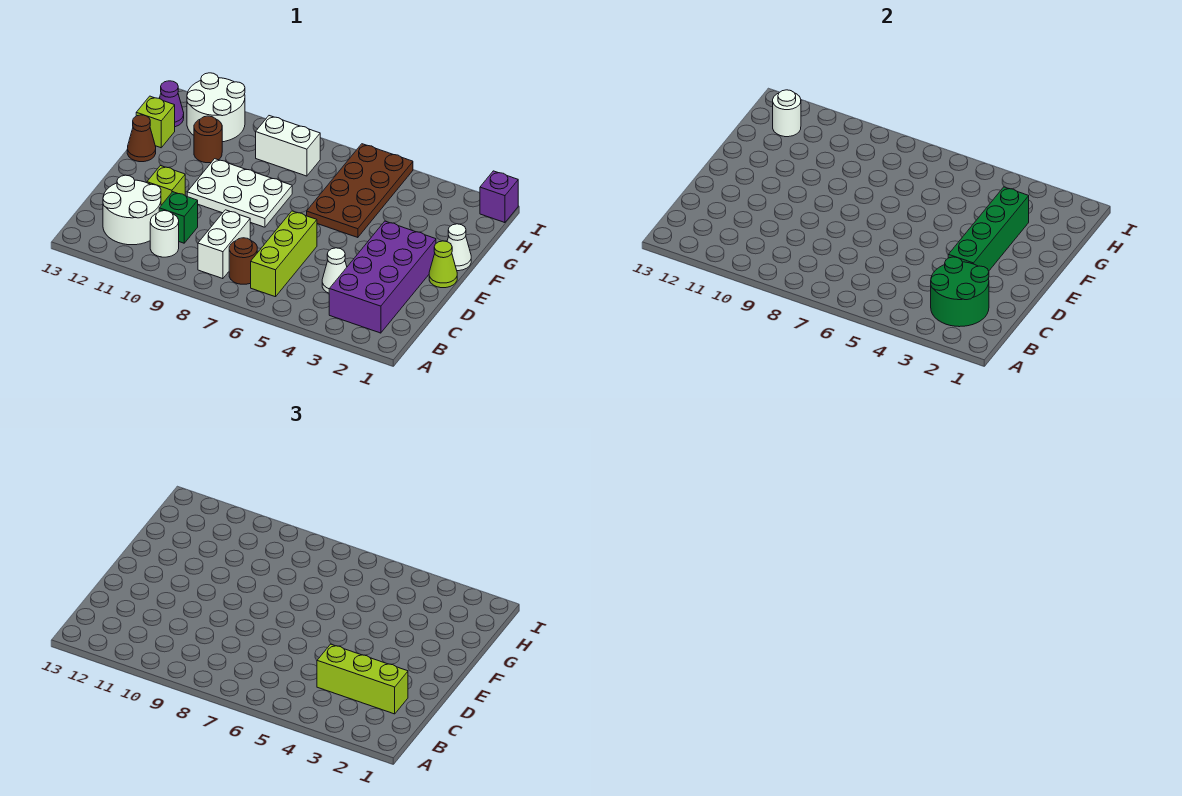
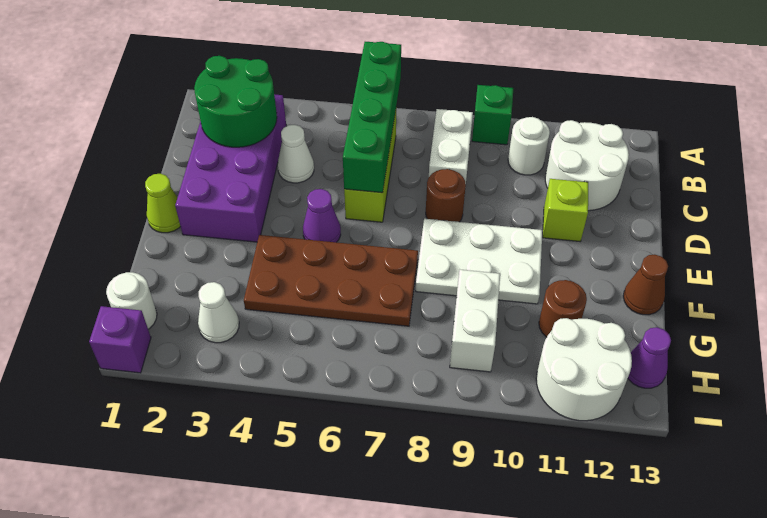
brown round brick B7 level 1 -> brown round brick D8 level 1
lime brick C2:C4 level 3 -> none
green brick C10 level 1 -> green brick A9 level 1
green brick D3:G3 level 2 -> green brick A6:D6 level 2
none -> purple cone E5 level 1
white cone F1 level 1 -> white cone H3 level 1
brown plate F5:I6 level 1 -> brown plate F4:G7 level 1
lime brick G13 level 1 -> none
white brick H8:H9 level 1 -> white brick G9:H9 level 1
white round brick H12 level 2 -> white round brick H1 level 1

